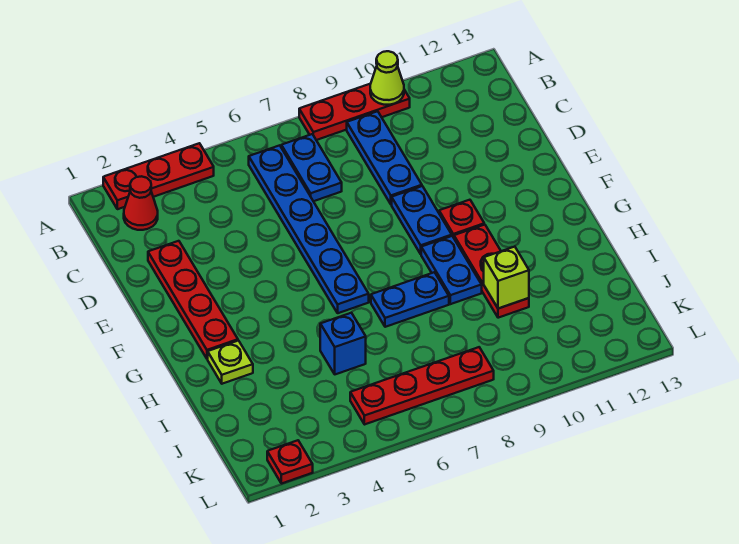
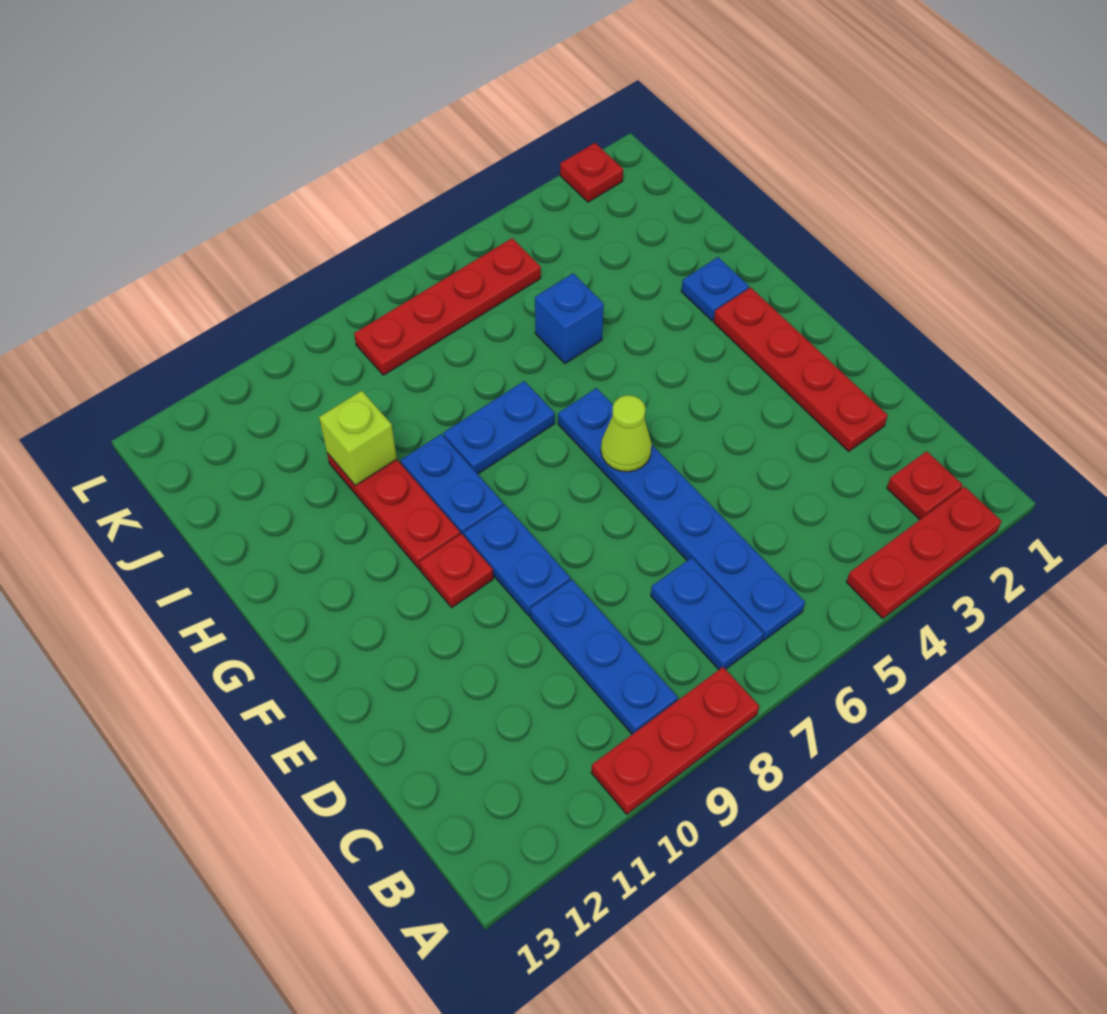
lime cone A10 level 2 -> lime cone F6 level 2
red cone B2 level 1 -> red plate B2 level 1
lime plate H2 level 1 -> blue plate H2 level 1

